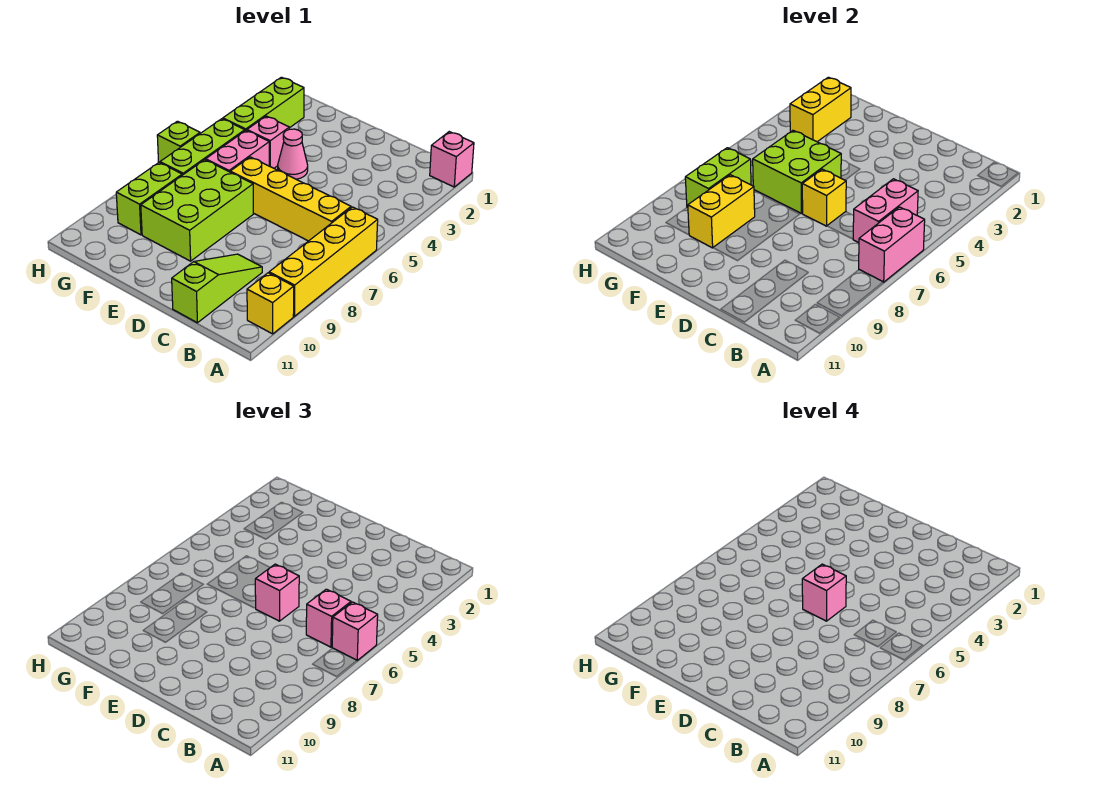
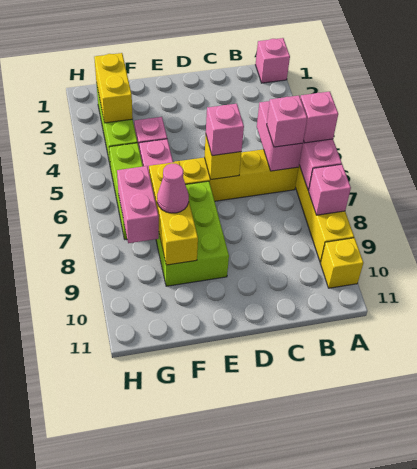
lime slope C9:C11 level 1 top 11 -> none
pink brick D6 level 4 -> pink brick A8 level 2
pink cone E4 level 1 -> pink cone F8 level 3
lime brick E5:F6 level 2 -> none
yellow brick F8:F9 level 2 -> yellow brick F7:F9 level 2
lime brick G7:G8 level 2 -> pink brick G7:G8 level 2
lime brick G8:G9 level 1 -> none
lime brick H6 level 1 -> none

